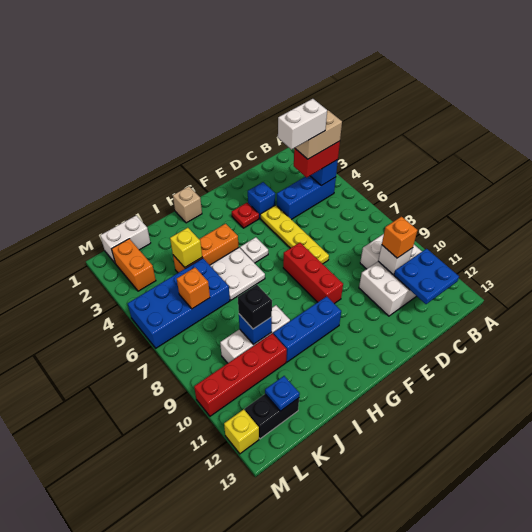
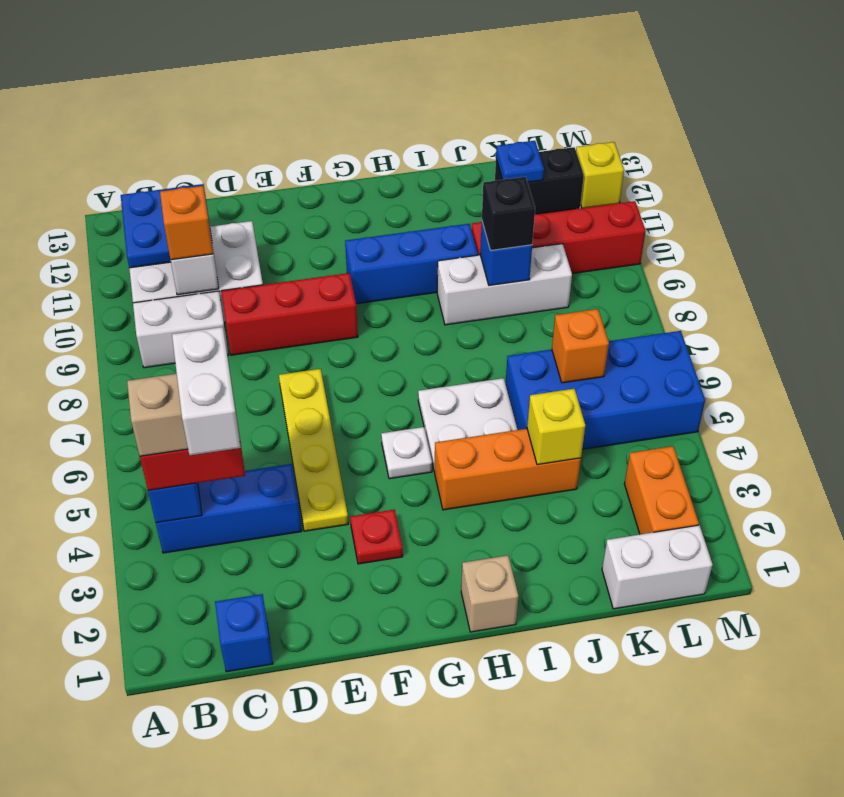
white brick C4:D4 level 5 -> white brick C3:C4 level 5
blue brick E3 level 1 -> blue brick C1 level 1
red brick F7:F9 level 1 -> red brick D9:F9 level 1

